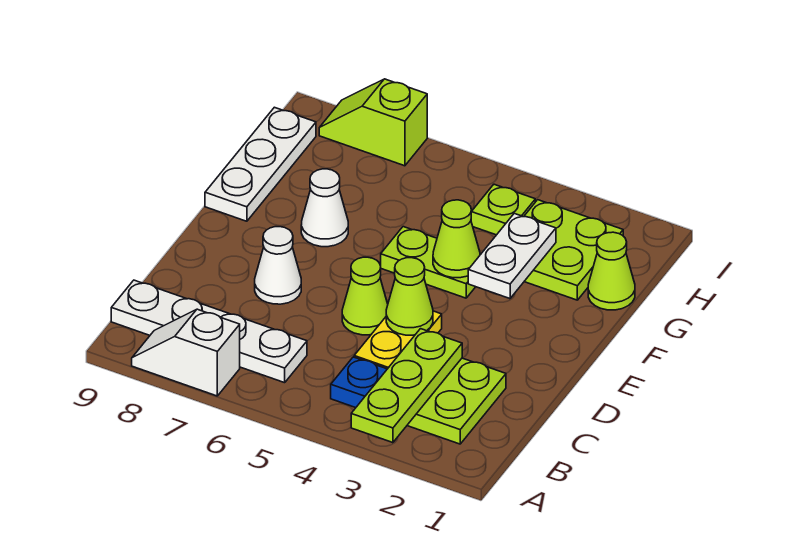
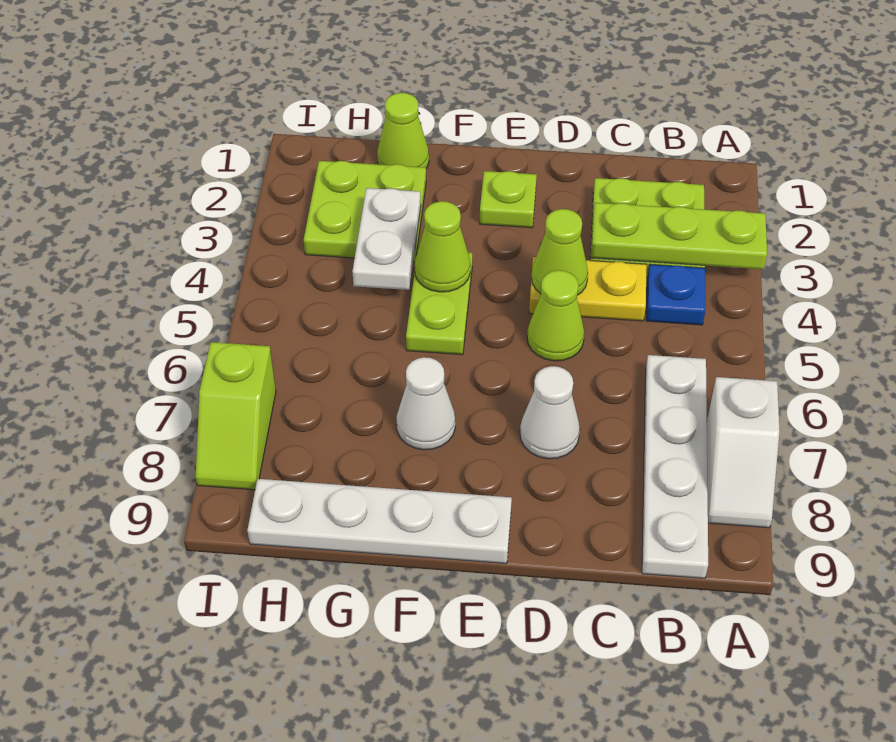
white plate F3:G3 level 2 -> white plate G3:G4 level 2
white plate F9:H9 level 1 -> white plate E9:H9 level 1
lime plate H4 level 1 -> lime plate E2 level 1

